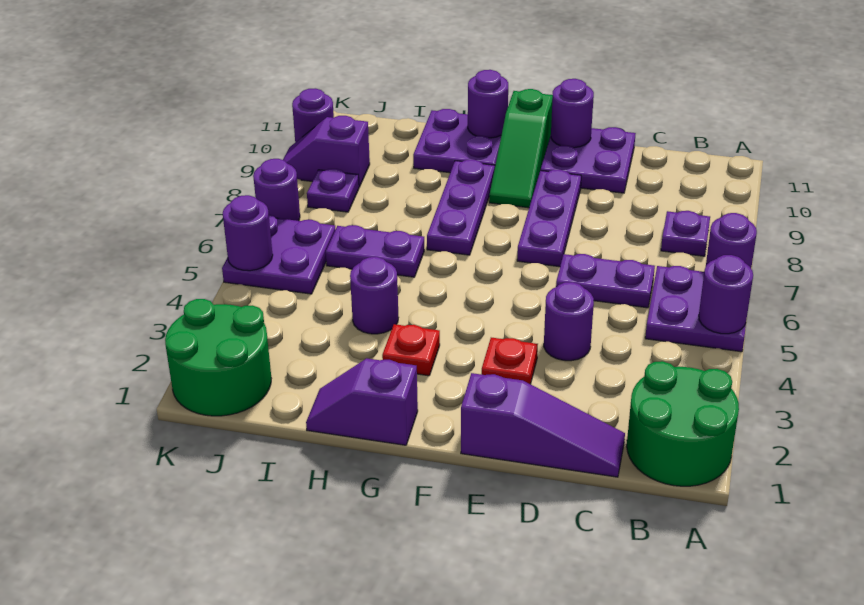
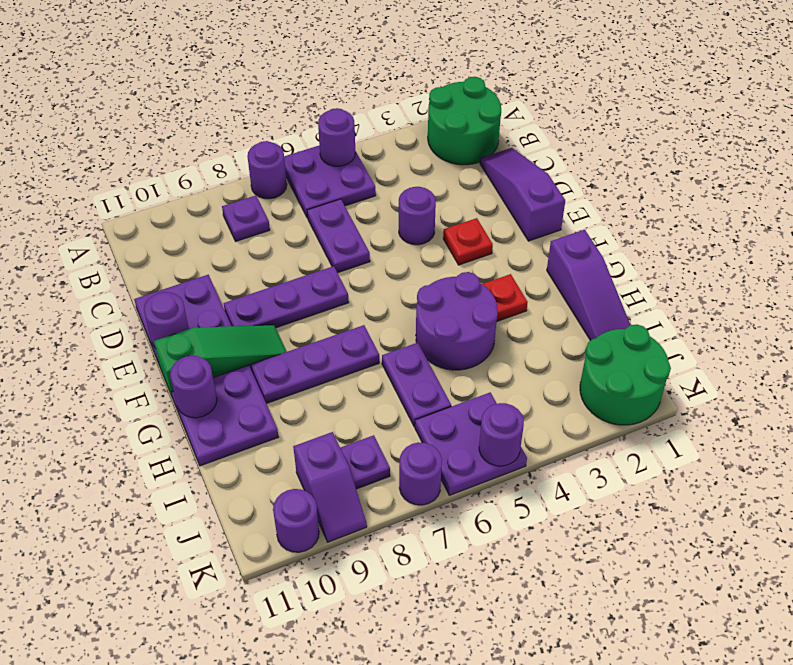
purple slope G1:H1 level 1 top G -> purple slope G1:I1 level 1 top G
purple round brick H4 level 1 -> purple round brick G4:H5 level 1

